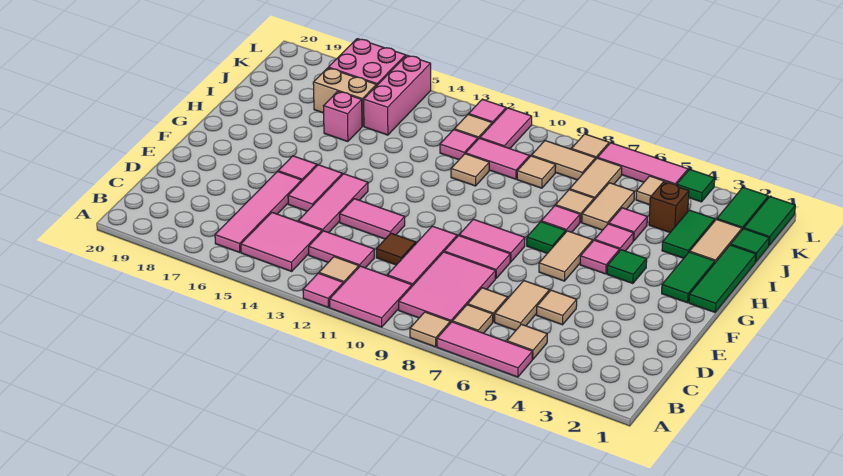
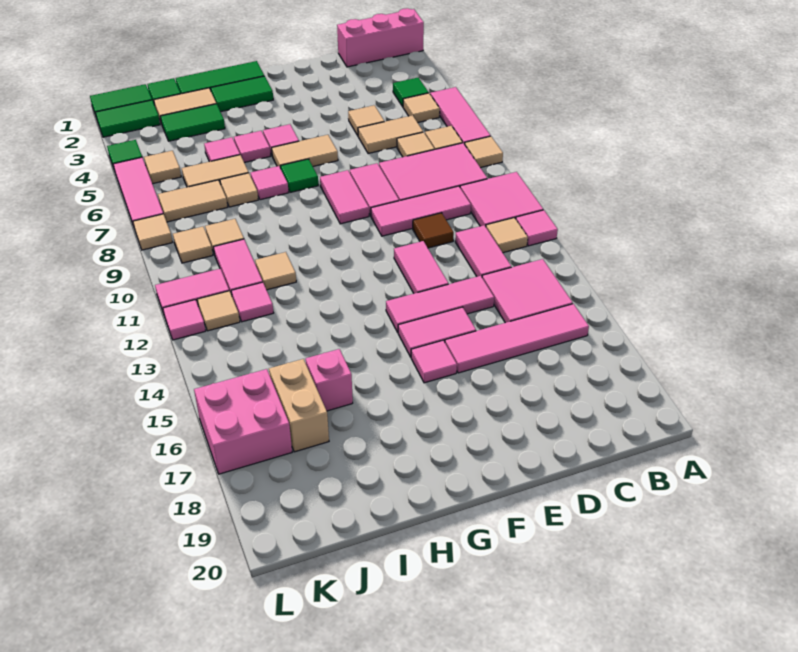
green tile G4 level 1 -> green tile B4 level 1
brown brick J4 level 1 -> none
pink brick J15:L15 level 1 -> pink brick A1:C1 level 1
tan tile K8:K9 level 1 -> tan tile K9 level 1

